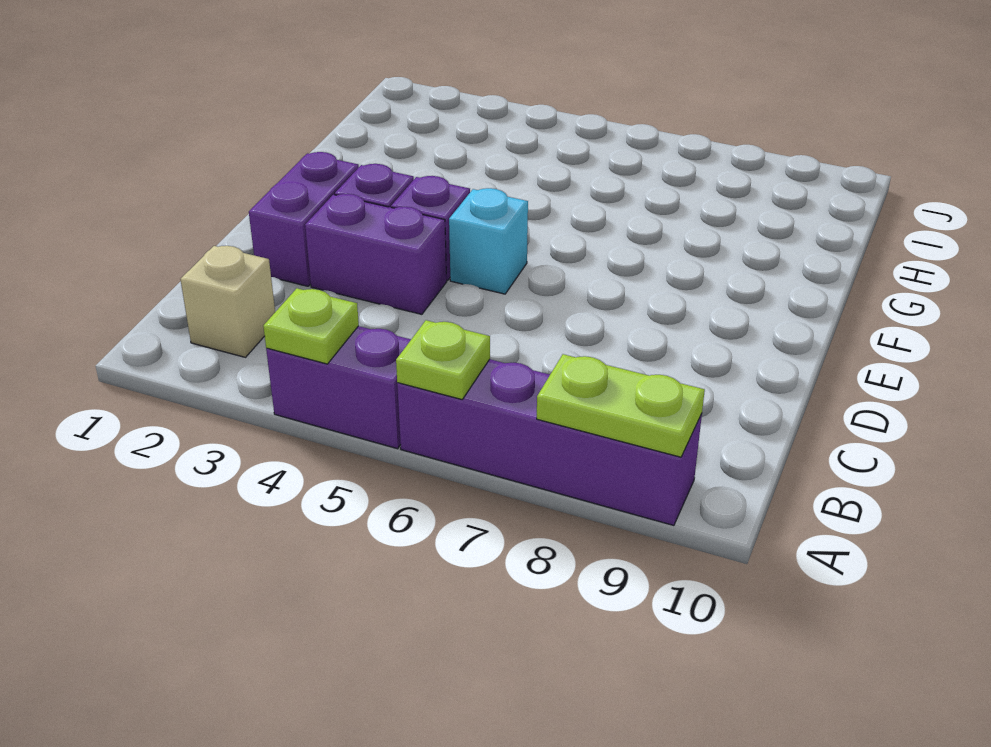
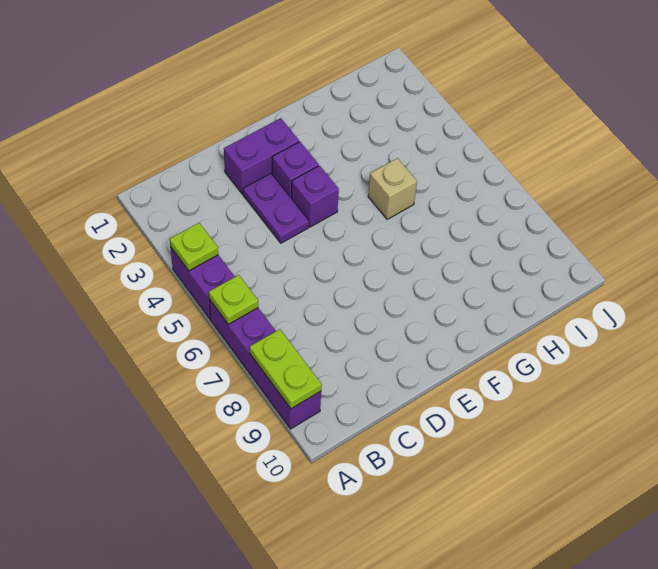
tan brick B2 level 1 -> tan brick G5 level 1
purple brick D3:D4 level 1 -> purple plate D3:D4 level 1
cyan brick E5 level 1 -> none

